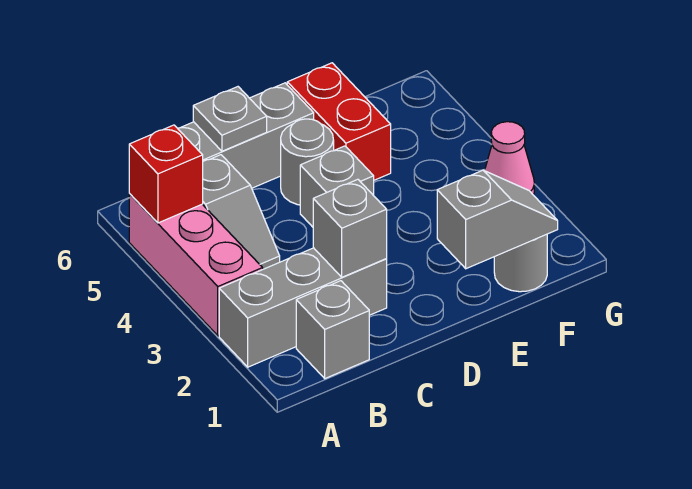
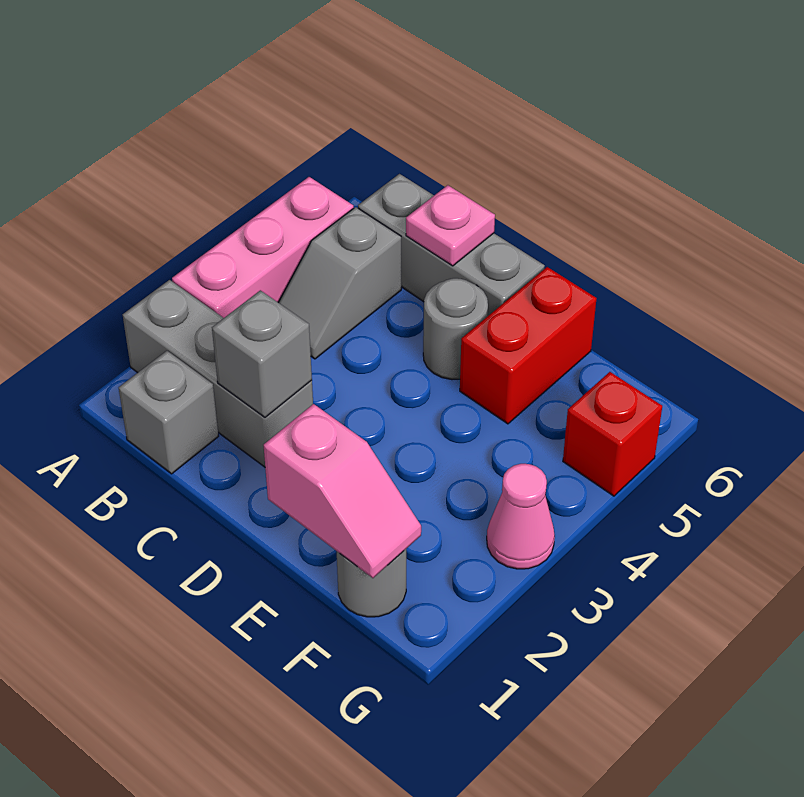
red brick A5 level 2 -> red brick G5 level 1
grey plate C6 level 2 -> pink plate C6 level 2
grey brick D4 level 1 -> none
grey slope E1:F1 level 2 top E -> pink slope E1:F1 level 2 top E

